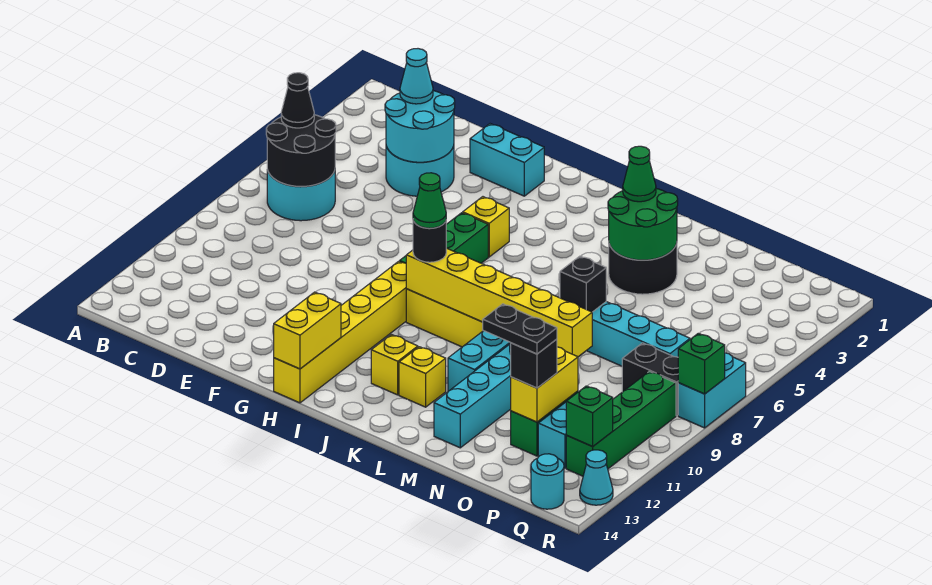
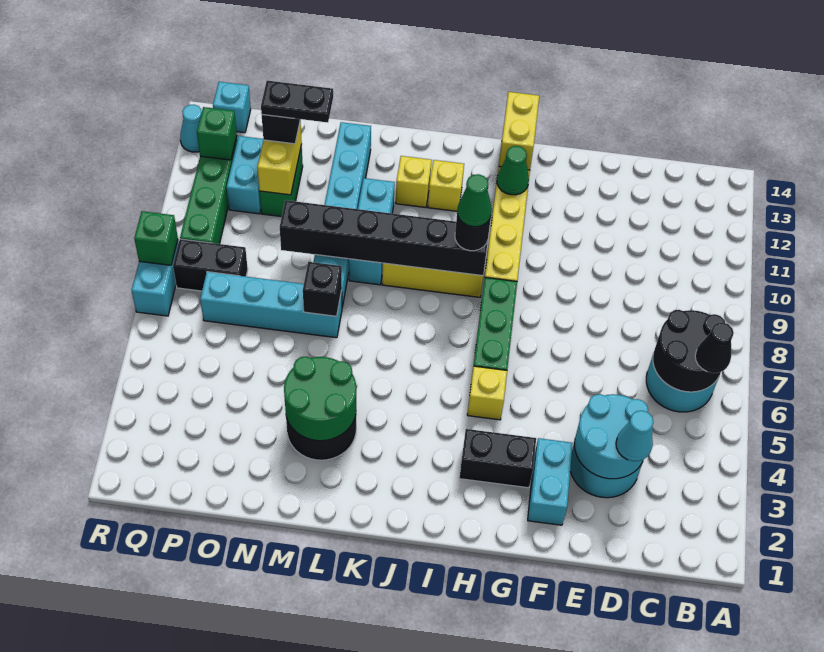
cyan brick F2:G2 level 1 -> cyan brick F2:F3 level 1
none -> black brick G3:H3 level 1
yellow brick I9:N9 level 2 -> black brick I9:N9 level 2
green cone L3 level 3 -> green cone H12 level 2
cyan round brick Q14 level 1 -> cyan brick Q14 level 1

